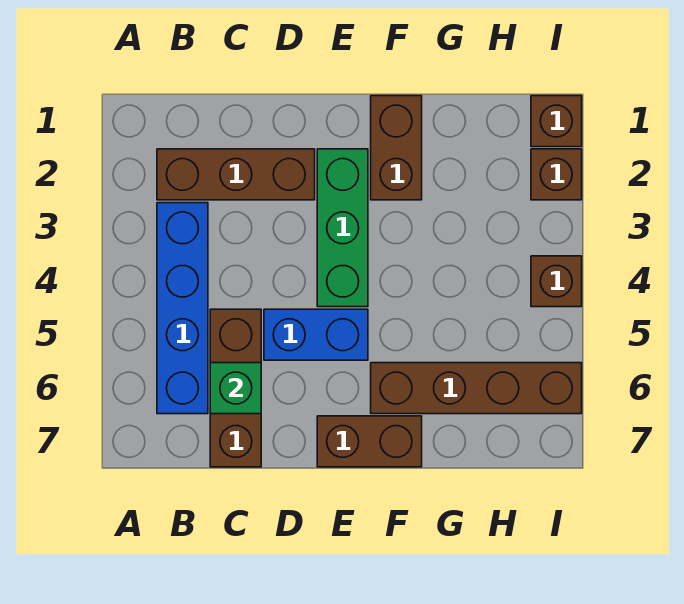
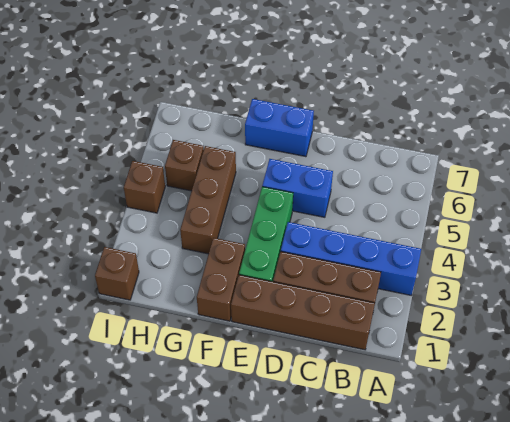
blue brick B3:B6 level 1 -> blue brick A3:D3 level 1
brown brick C5:C7 level 1 -> brown brick G3:G5 level 1
green brick C6 level 2 -> none
brown brick E7:F7 level 1 -> blue brick E7:F7 level 1
brown brick F6:I6 level 1 -> brown brick B1:E1 level 1
brown brick I2 level 1 -> brown brick H5 level 1

